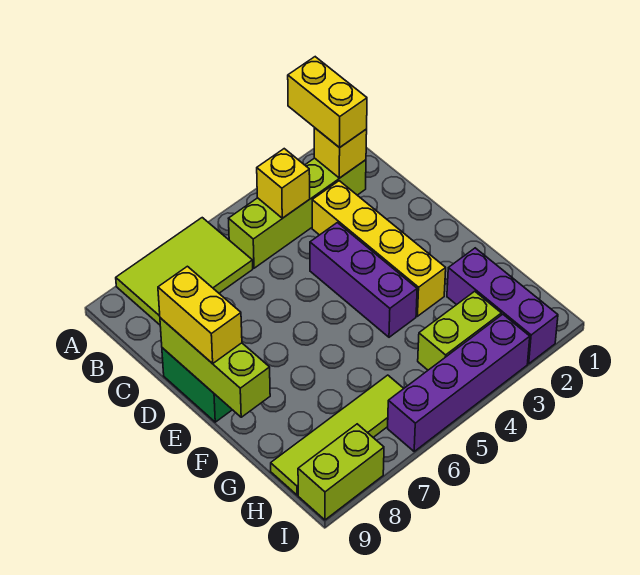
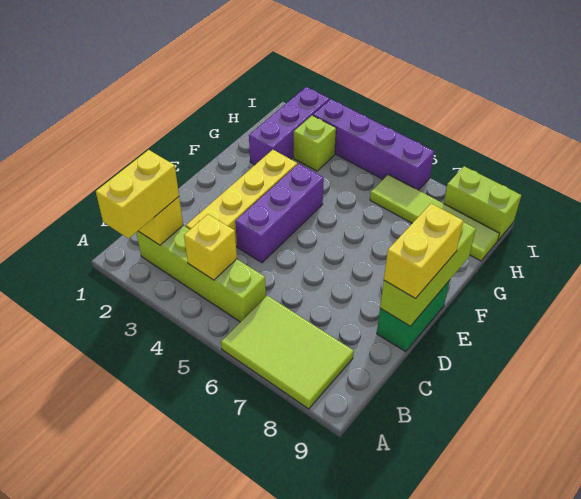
lime brick H3:H4 level 1 -> lime brick H3 level 1

